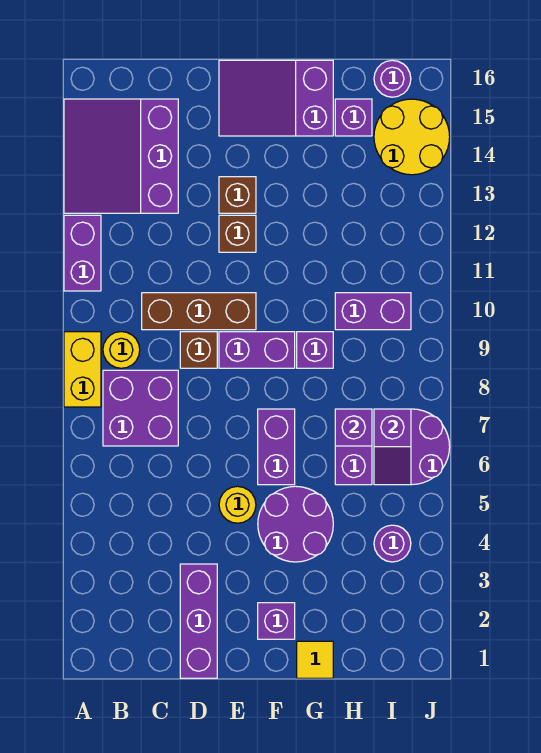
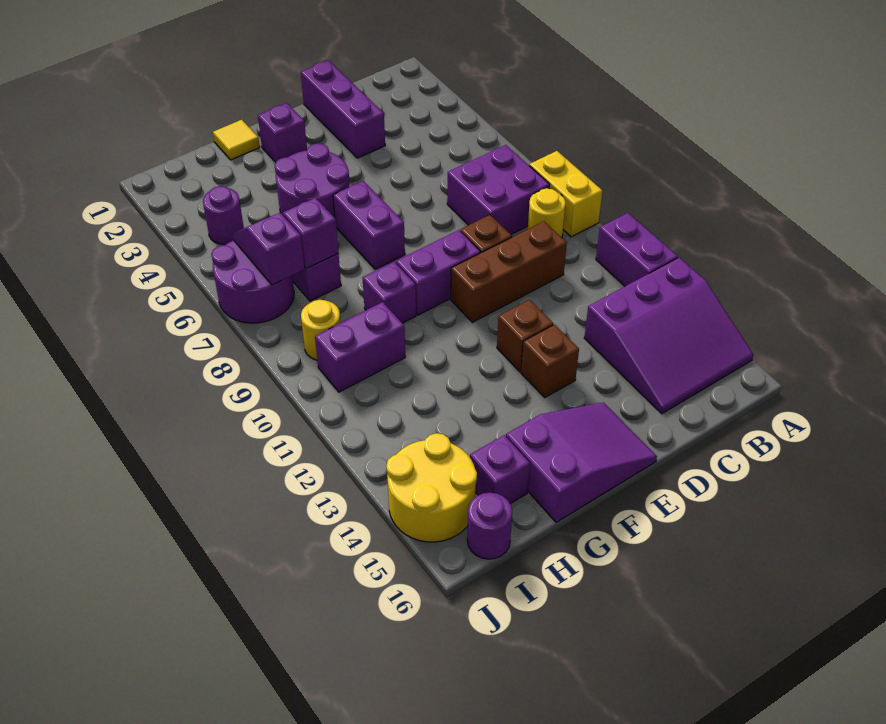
purple slope A13:C15 level 1 top C -> purple slope A13:C15 level 1 top 13
yellow round brick E5 level 1 -> yellow round brick I9 level 1

